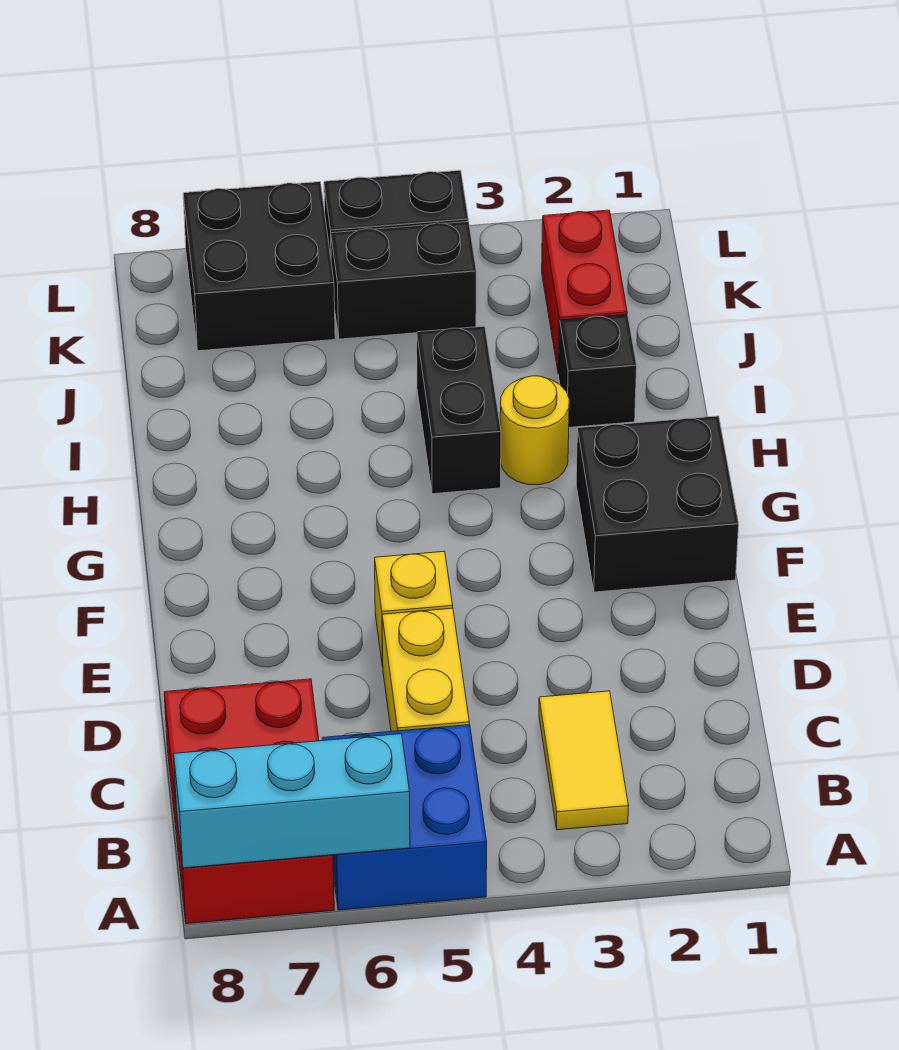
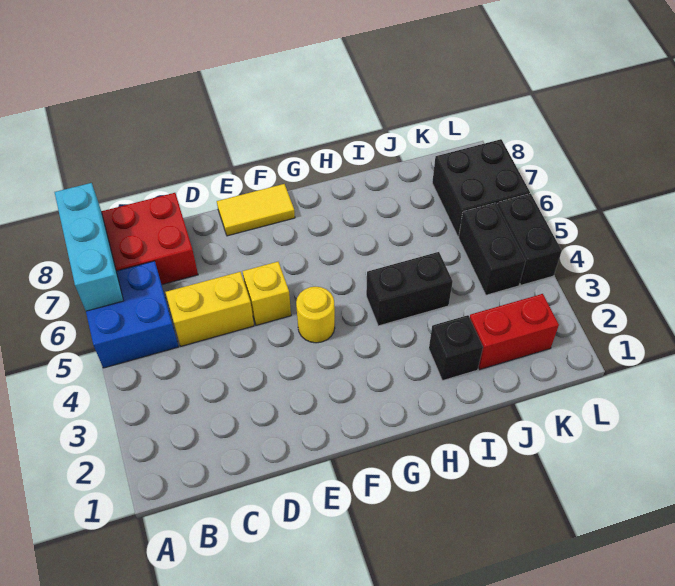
yellow tile B3:C3 level 1 -> yellow tile E8:F8 level 1
black brick F1:G2 level 1 -> none
yellow round brick H3 level 1 -> yellow round brick F4 level 1

